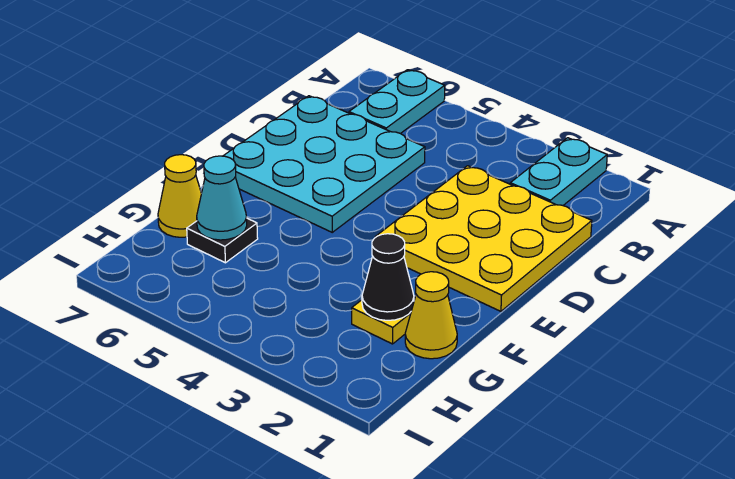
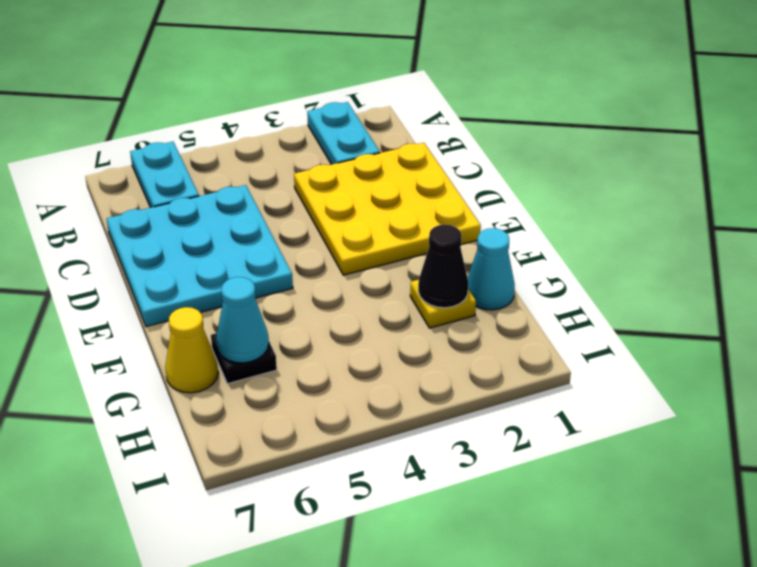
yellow cone G1 level 1 -> cyan cone G1 level 1

